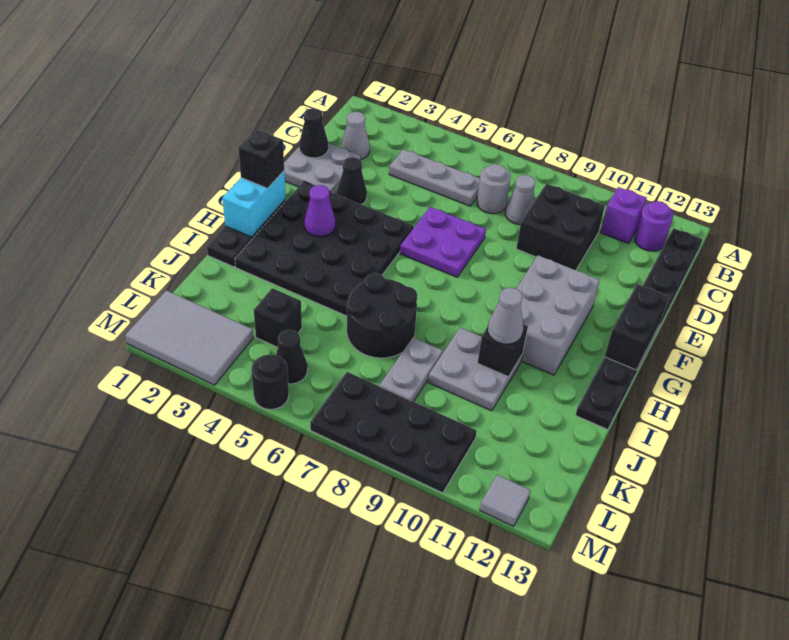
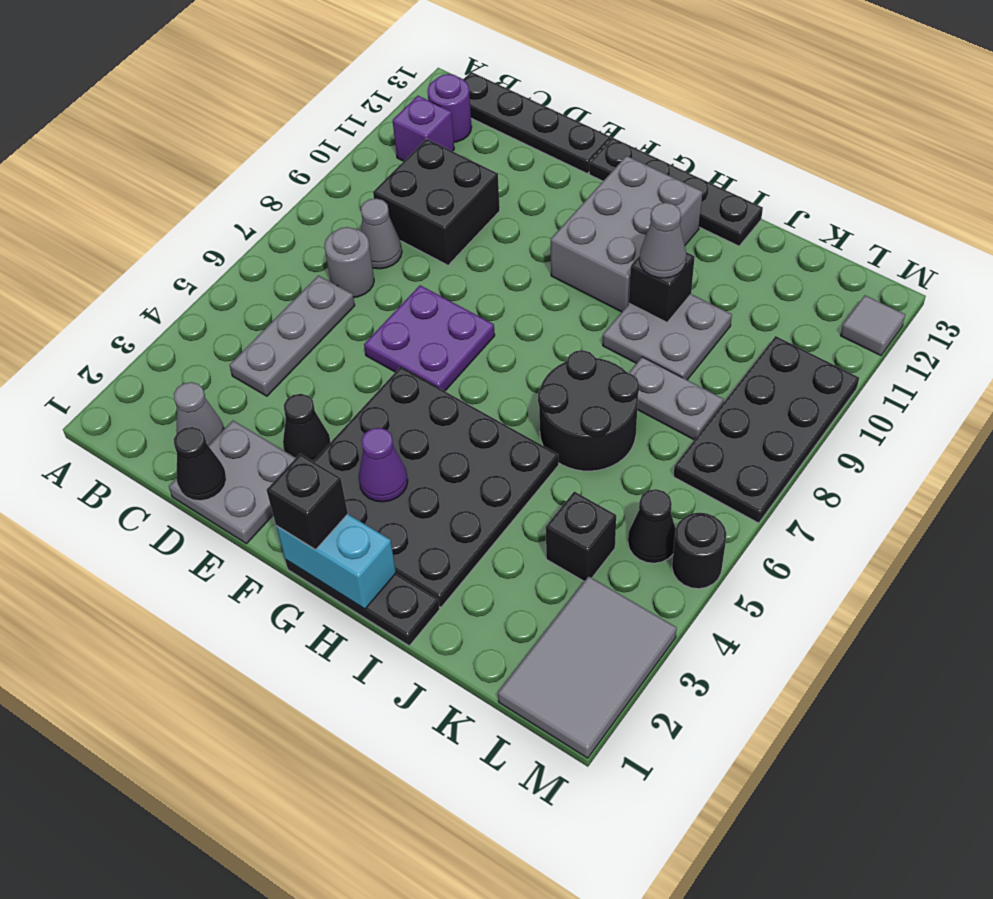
grey brick F10:H11 level 1 -> grey brick G10:H12 level 1
black brick F13:G13 level 2 -> none

